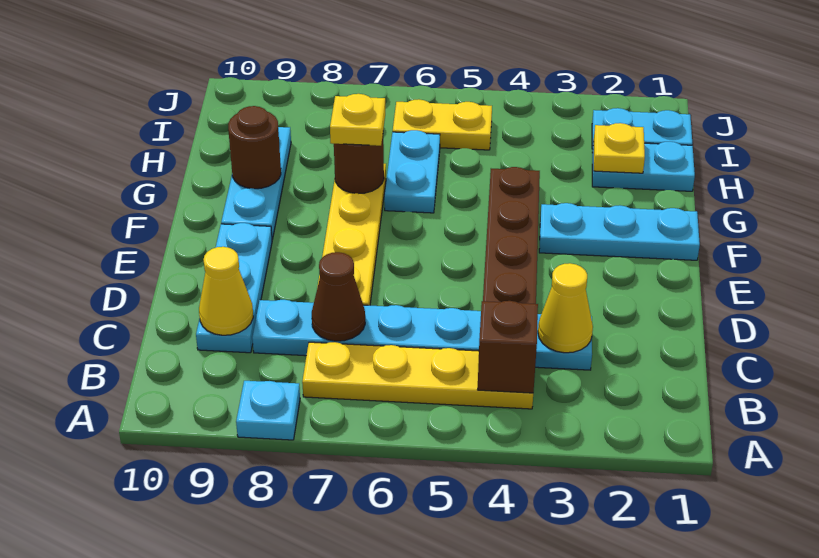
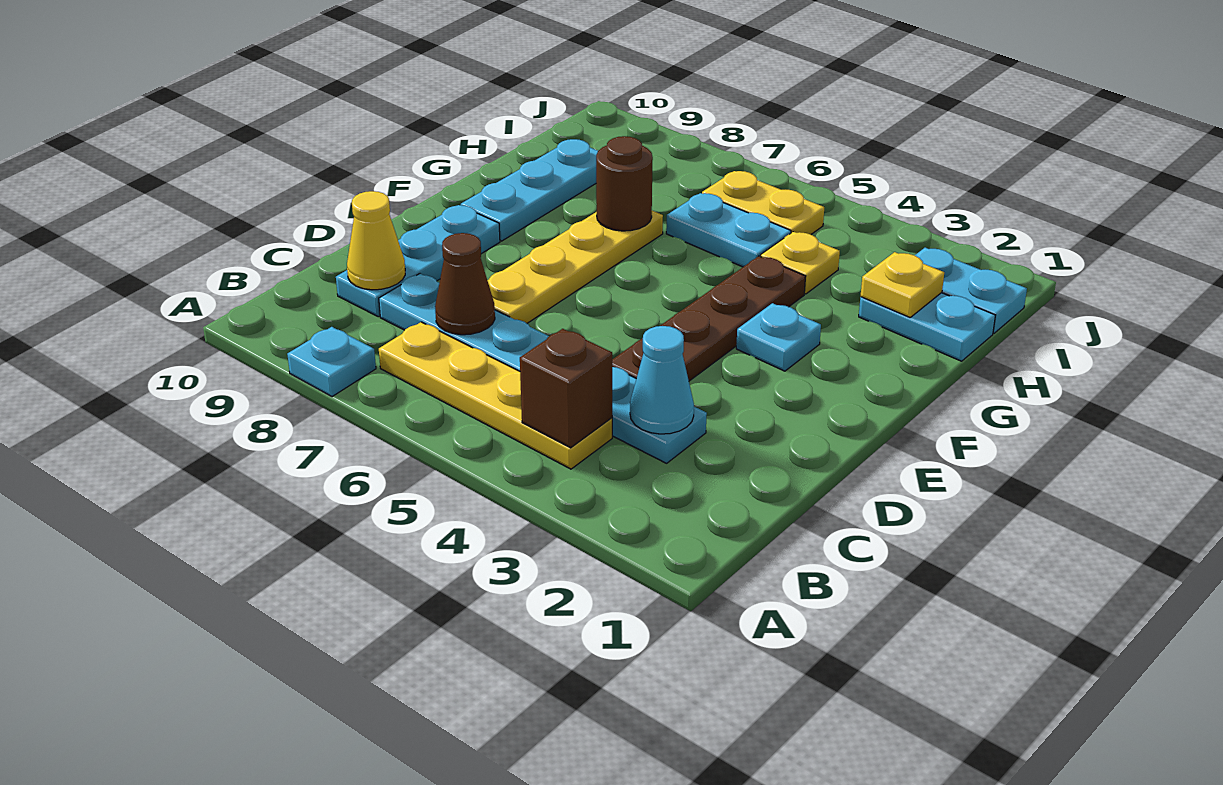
yellow cone C3 level 2 -> cyan cone C3 level 2
cyan plate F1:F3 level 1 -> cyan plate F3 level 1
cyan plate G6:H6 level 1 -> cyan plate H5:H6 level 1
yellow plate G7 level 3 -> yellow plate H4 level 1
brown round brick G9 level 2 -> none

